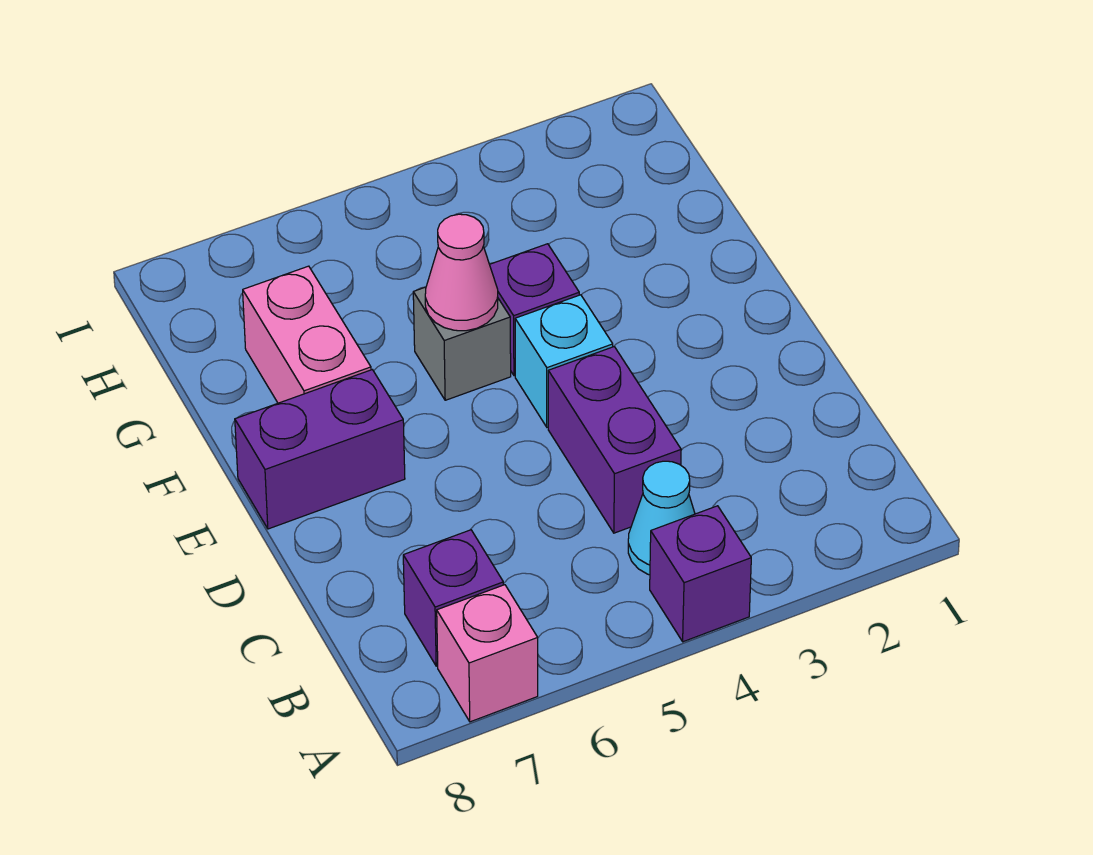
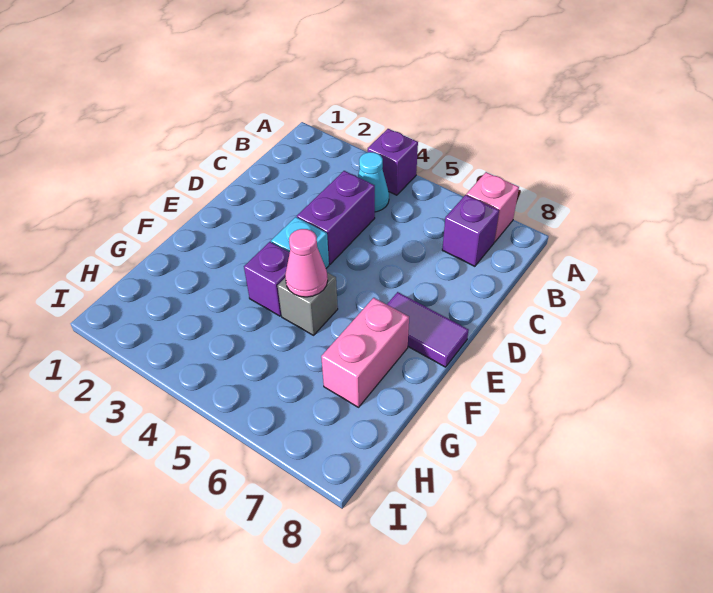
purple brick E7:E8 level 1 -> purple tile E7:E8 level 1

